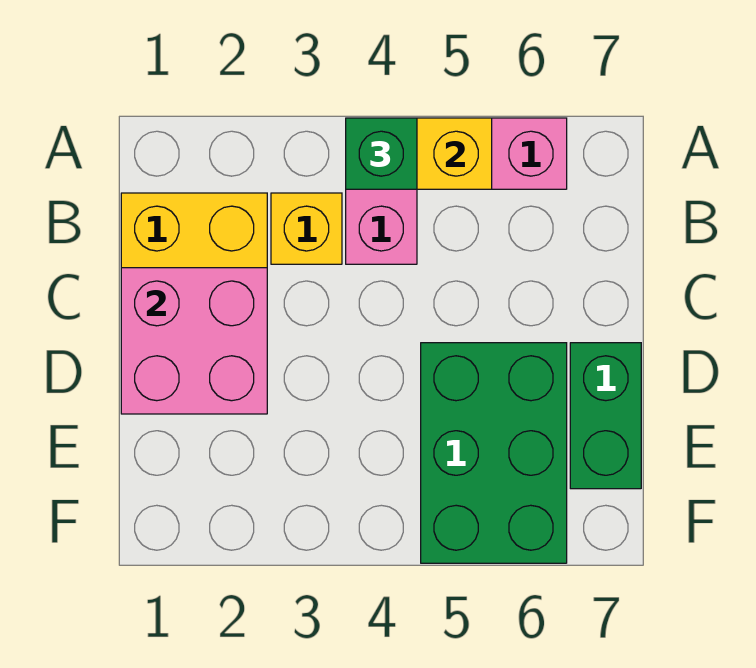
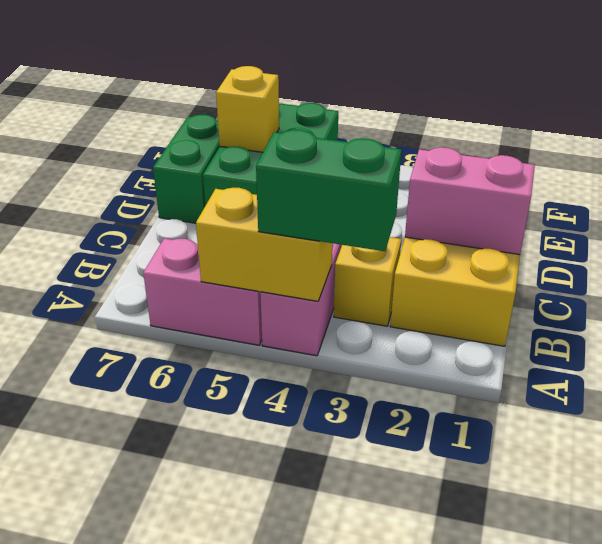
green brick A4 level 3 -> green brick A3:A4 level 3
pink brick C1:D2 level 2 -> pink brick C1:C2 level 2
none -> yellow brick E6 level 2

